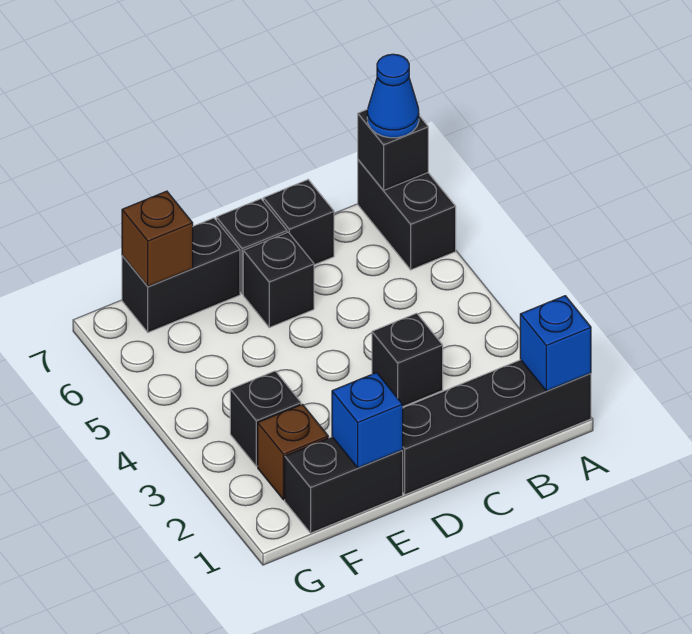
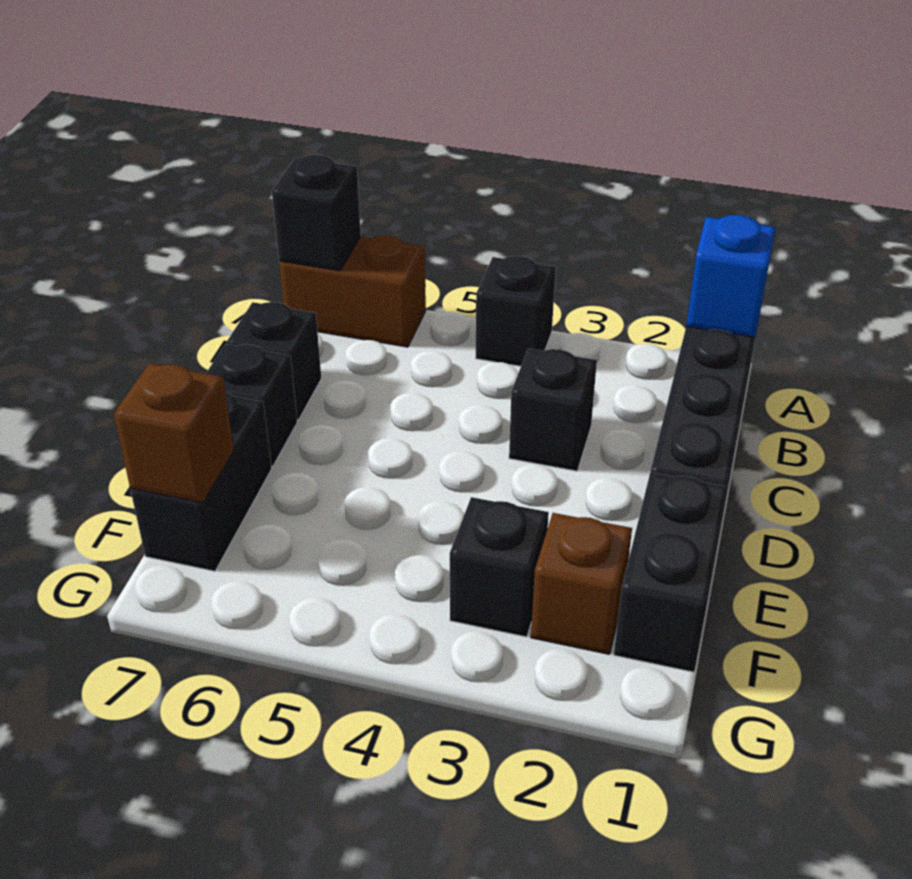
black brick A6:A7 level 1 -> brown brick A6:A7 level 1
blue cone A7 level 3 -> none
black brick D6 level 1 -> black brick A4 level 1
blue brick E1 level 2 -> none

